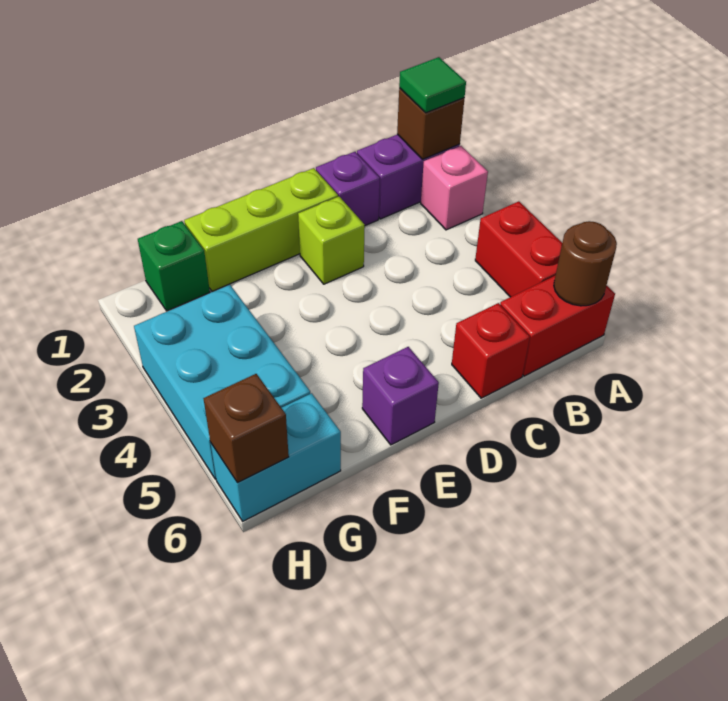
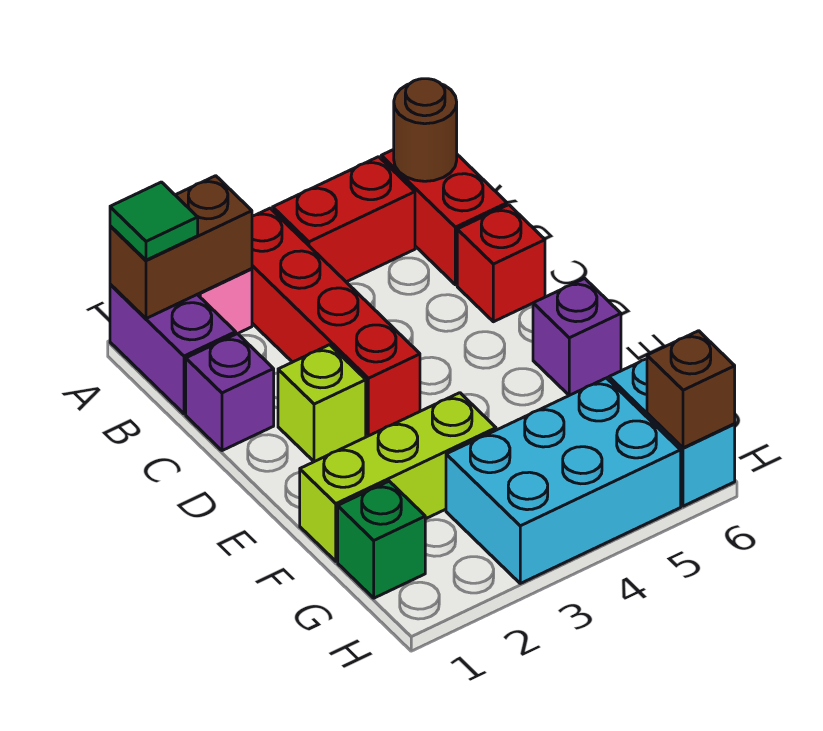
brown brick A1 level 2 -> brown brick A1:A2 level 2
none -> red brick A3:D3 level 1
lime brick D1:F1 level 1 -> lime brick F1:F3 level 1

